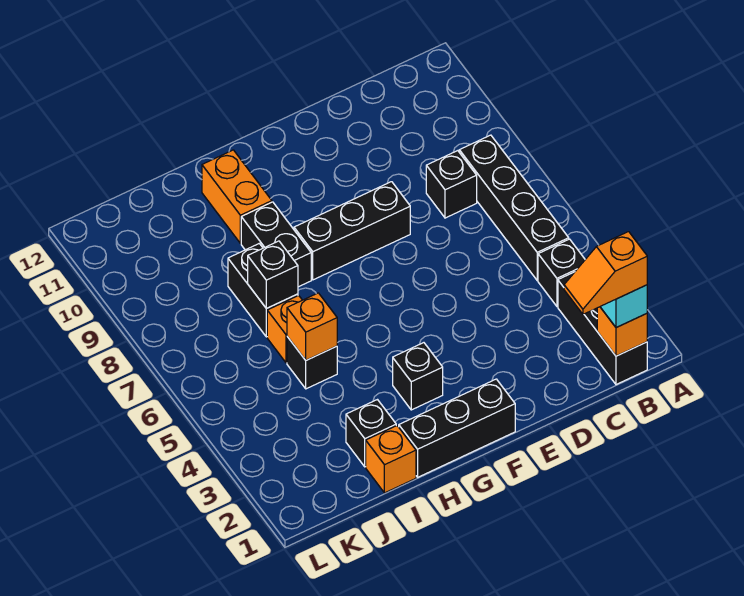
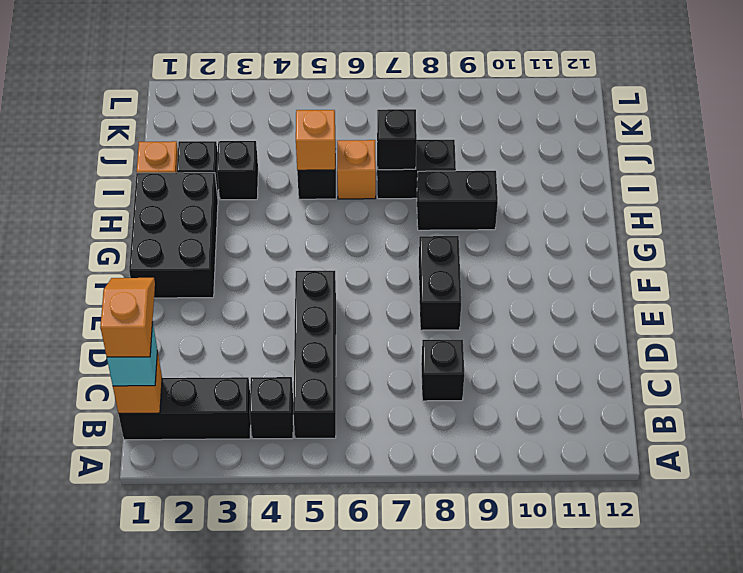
black brick B5:B8 level 1 -> black brick B5:E5 level 1
black brick E8:G8 level 1 -> black brick E8:F8 level 1
black brick F1:H1 level 1 -> black brick F1:H2 level 1
black brick G3 level 1 -> black brick I3 level 1
orange brick H10:H11 level 1 -> none

